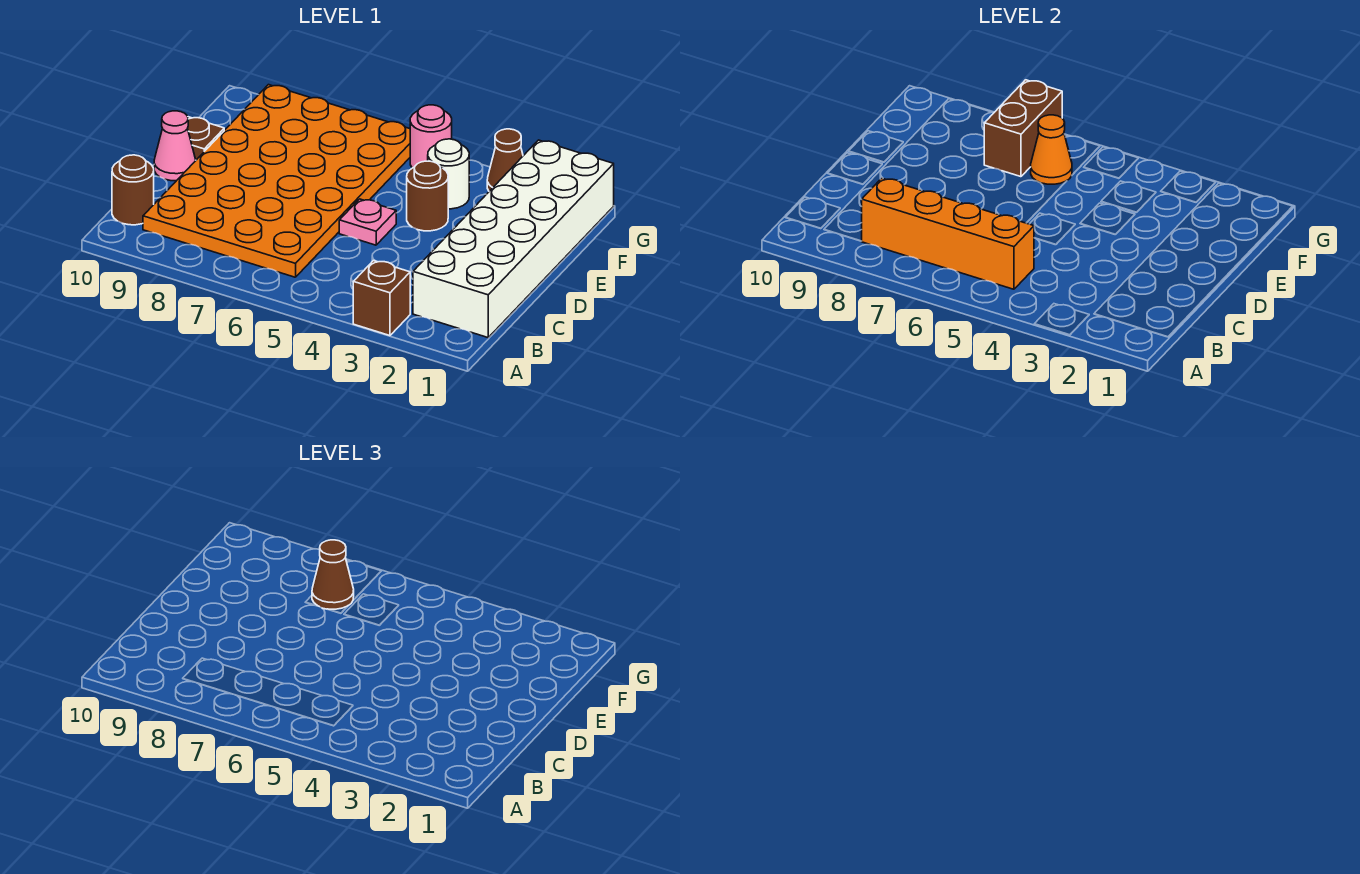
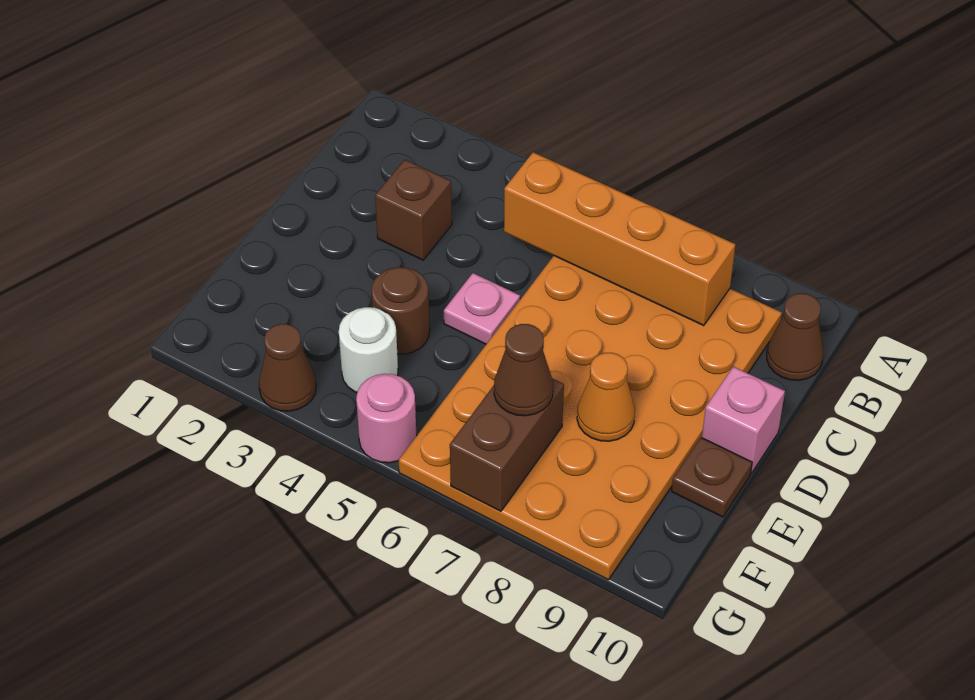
brown brick A3 level 1 -> brown brick C3 level 1
white brick B1:G2 level 1 -> none
brown round brick B10 level 1 -> brown cone B10 level 1
pink cone D10 level 1 -> pink brick D10 level 1
orange cone F6 level 2 -> orange cone E8 level 2

